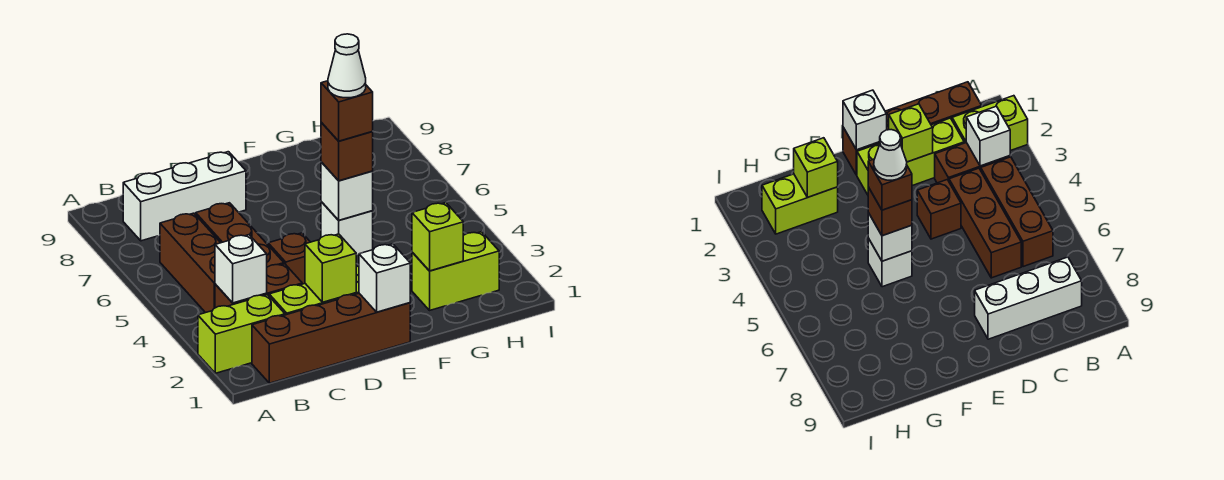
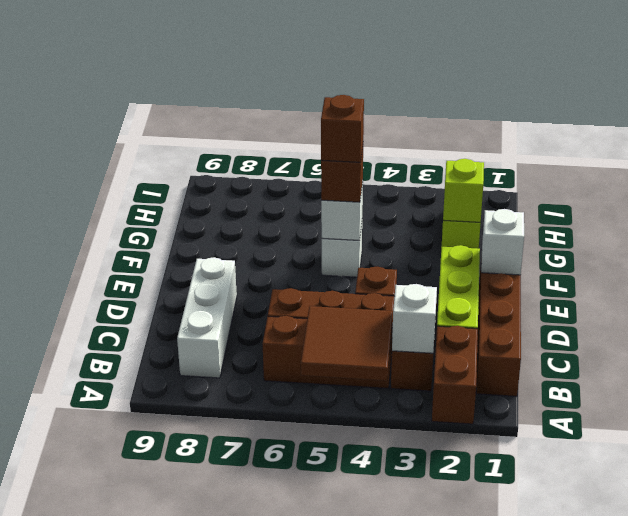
lime brick A2:B2 level 1 -> brown brick A2:B2 level 1
none -> brown tile A4:B5 level 2
lime brick D2 level 2 -> none
white cone F5 level 5 -> none

